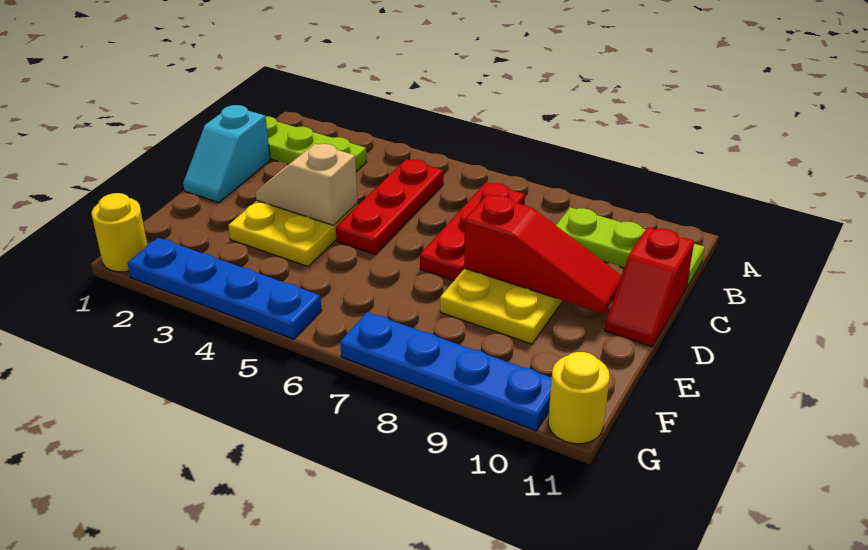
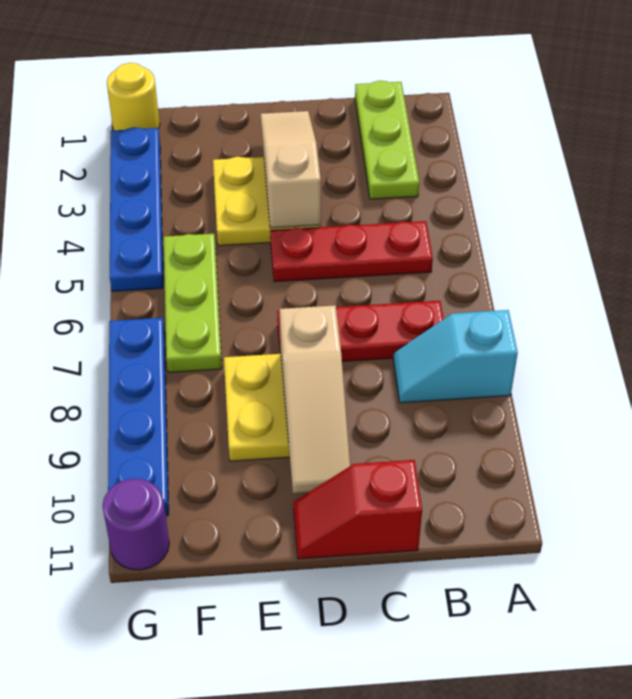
lime plate B9:B11 level 1 -> lime plate F5:F7 level 1
cyan slope C1:D1 level 1 top C -> cyan slope A8:B8 level 1 top A
tan slope D3:D4 level 2 top 4 -> tan slope D2:D4 level 2 top 4
red slope D8:D10 level 2 top 8 -> tan slope D8:D10 level 2 top 8
yellow round brick G11 level 1 -> purple round brick G11 level 1

